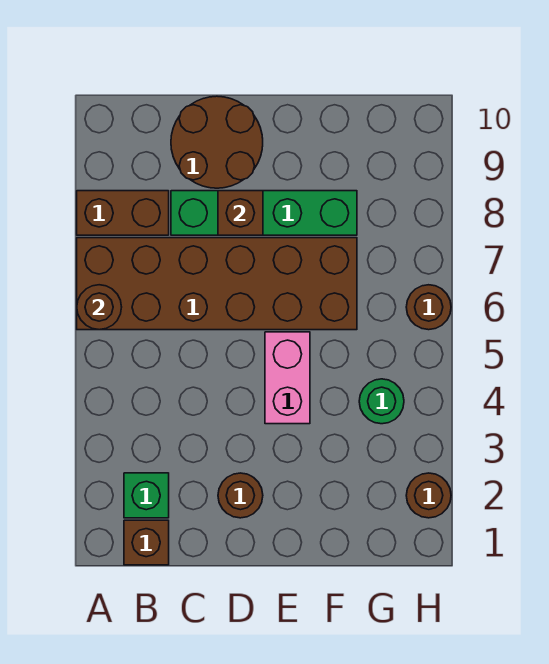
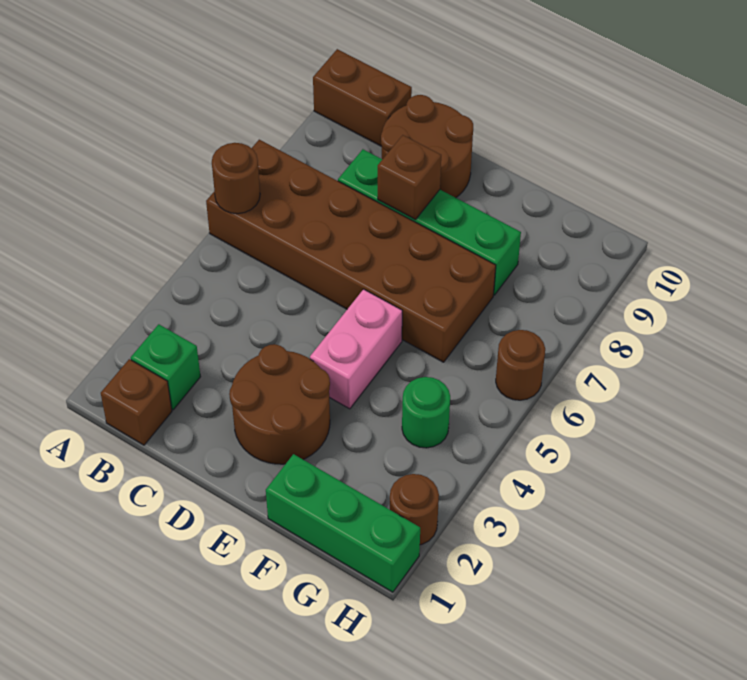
brown brick A8:B8 level 1 -> brown brick A10:B10 level 1
brown round brick D2 level 1 -> brown round brick D2:E3 level 1
none -> green brick F1:H1 level 1

